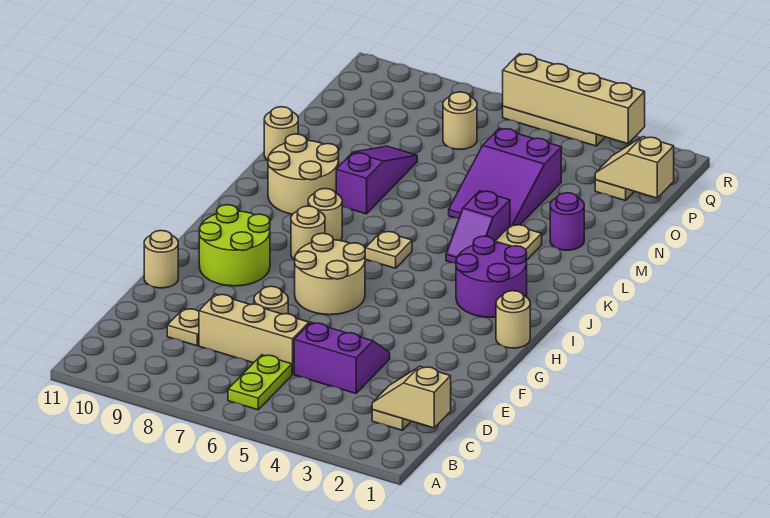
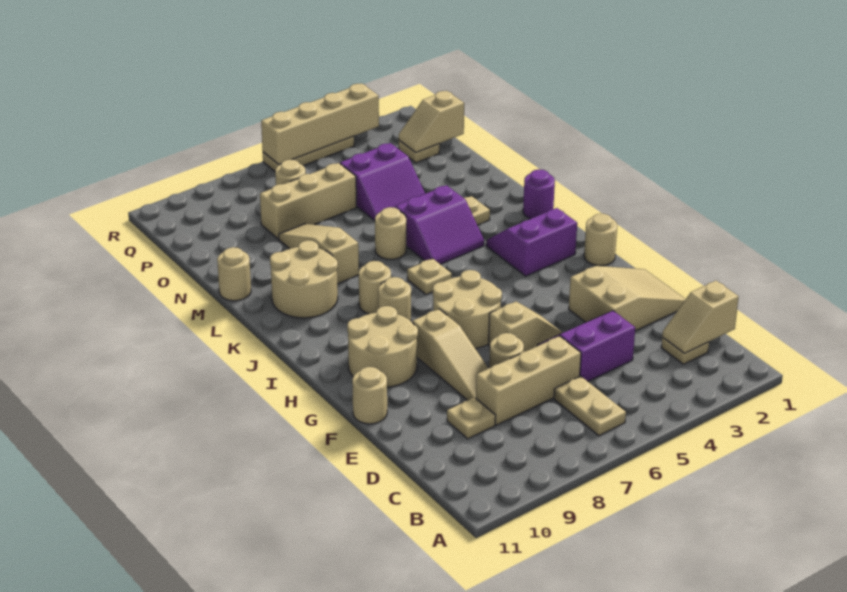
lime plate B6:C6 level 1 -> tan plate B6:C6 level 1
none -> tan slope E1:F3 level 1 top 3
none -> tan slope E8:G8 level 1 top G
none -> tan slope F5:F6 level 1 top 6
lime round brick G9:H10 level 1 -> tan round brick G9:H10 level 1
purple round brick I2:J3 level 1 -> purple slope I2:J3 level 1 top I
purple slope K4:L4 level 1 top L -> purple slope K4:L5 level 1 top L
none -> tan round brick L6 level 1
purple slope L8:N8 level 1 top L -> tan slope L8:N8 level 1 top L
purple round brick M2 level 1 -> purple round brick K1 level 1
purple slope M4:O5 level 1 top O -> purple slope N4:O5 level 1 top O
none -> tan brick O6:O8 level 1

